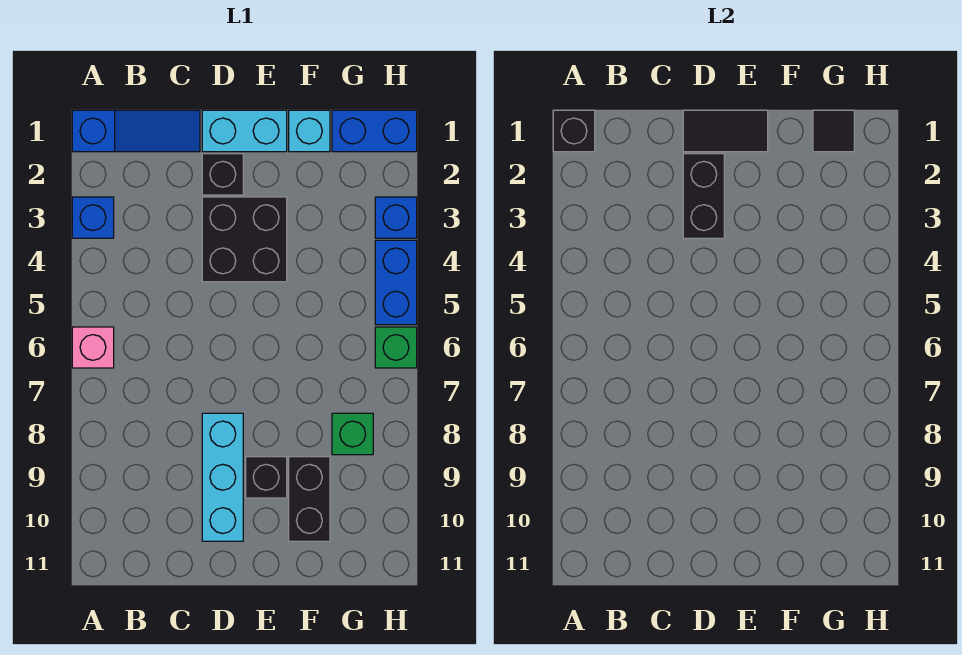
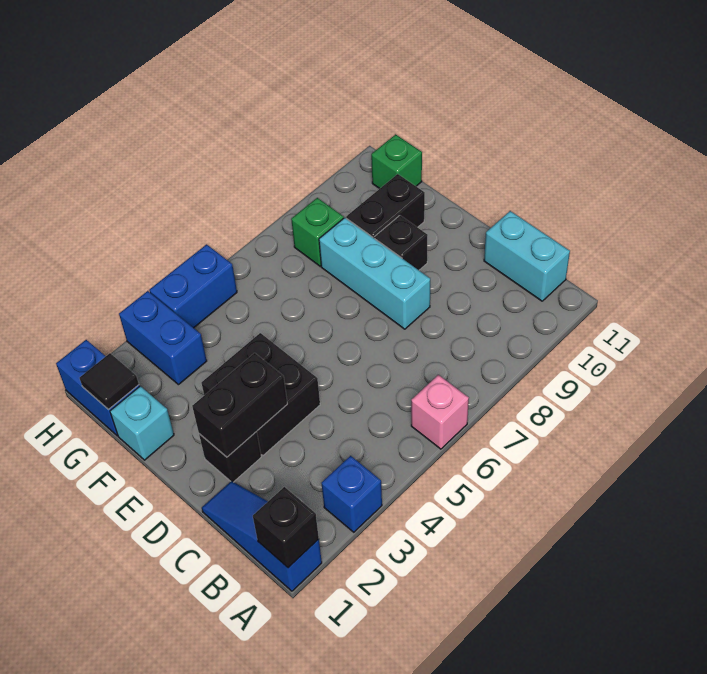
cyan brick D1:E1 level 1 -> cyan brick B11:C11 level 1
black tile D1:E1 level 2 -> none
cyan brick D8:D10 level 1 -> cyan brick D8:F8 level 1
blue brick H3 level 1 -> blue brick G3:H3 level 1
green brick H6 level 1 -> green brick G11 level 1

